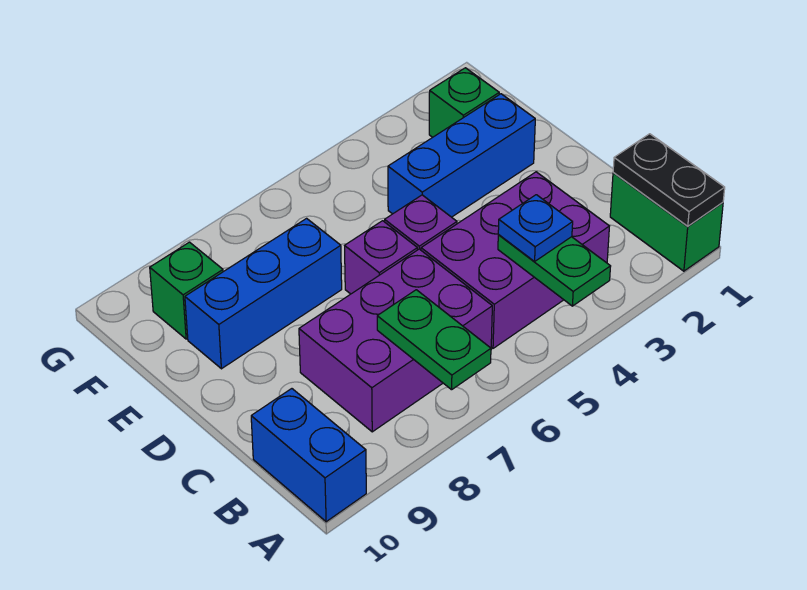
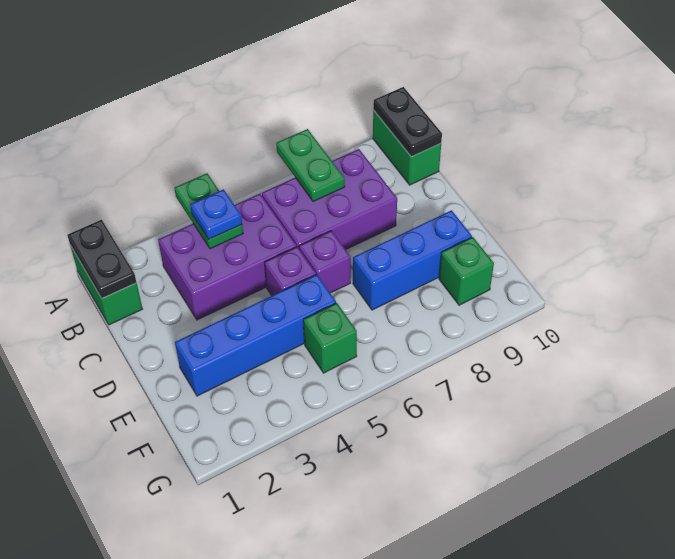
blue brick A10:B10 level 1 -> green brick A10:B10 level 1
none -> black plate A10:B10 level 2
blue brick E2:E4 level 1 -> blue brick E2:E5 level 1
green brick F2 level 1 -> green brick F5 level 1

